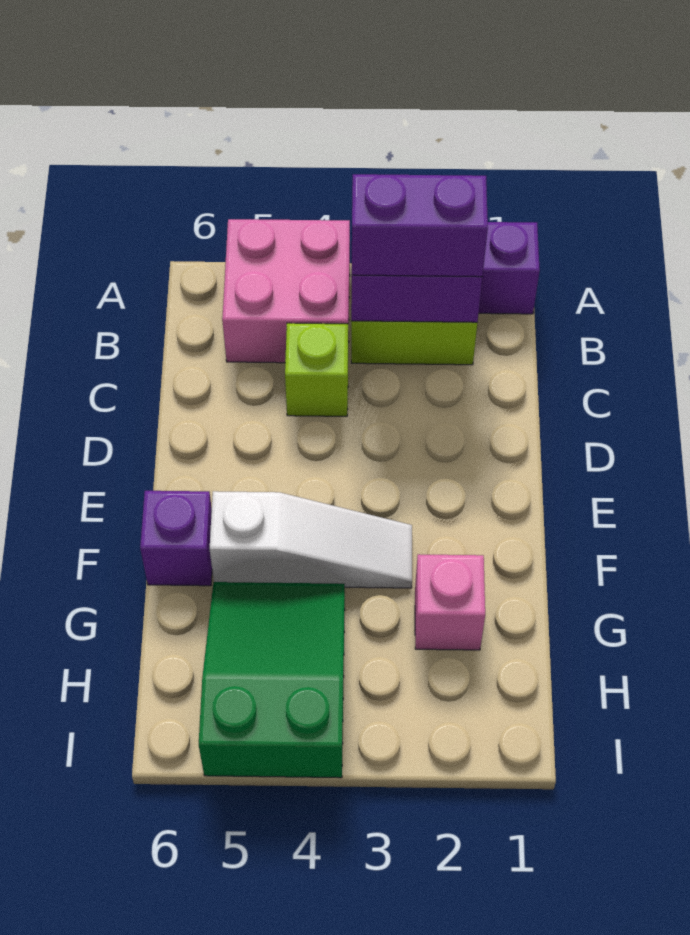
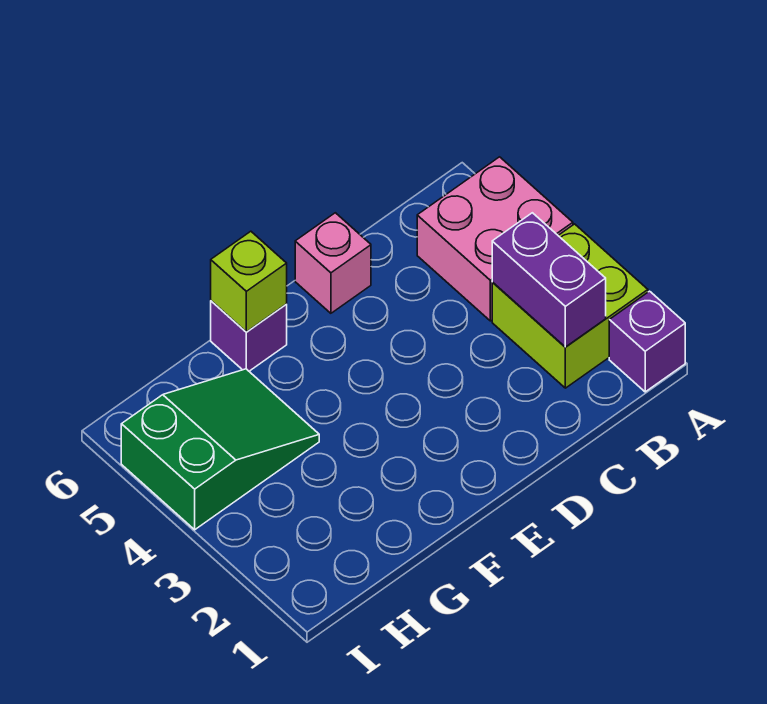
purple brick B2:B3 level 3 -> none
lime brick C4 level 1 -> lime brick F6 level 2
white slope F3:F5 level 1 top 5 -> none
pink brick G2 level 1 -> pink brick D6 level 1

